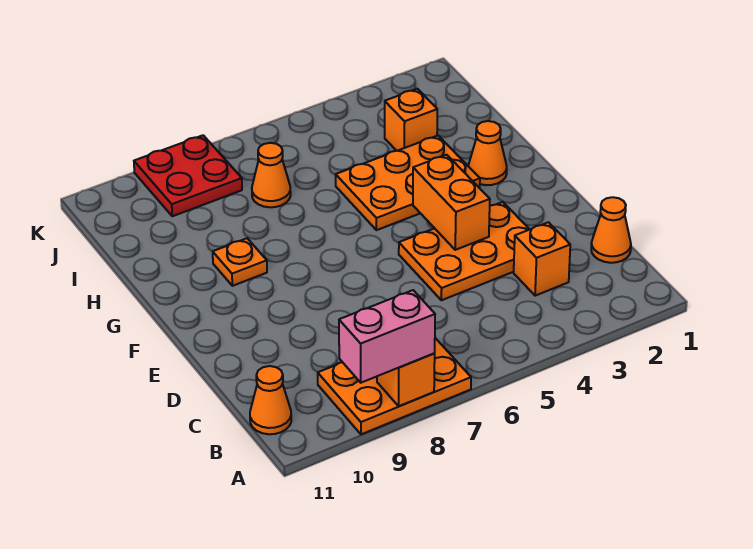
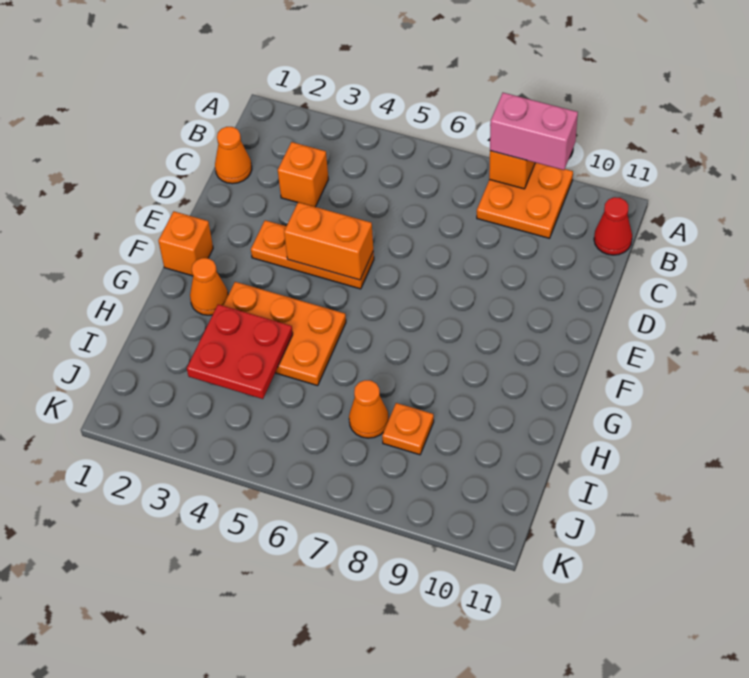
orange plate A7:B9 level 1 -> orange plate A8:B9 level 1
orange cone B11 level 1 -> red cone B11 level 1
orange plate D3:E5 level 1 -> orange plate E3:E5 level 1
orange brick E4:F4 level 2 -> orange brick E4:E5 level 2
orange plate G9 level 1 -> orange plate I8 level 1
orange brick I3 level 1 -> orange brick F1 level 1
red plate J8:K9 level 1 -> red plate H3:I4 level 2

